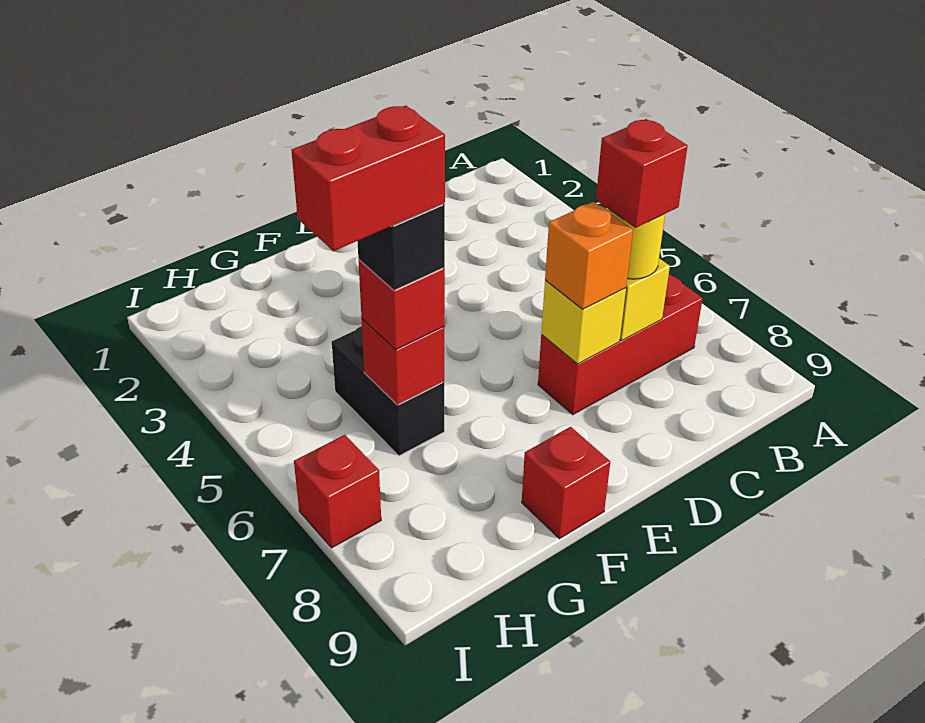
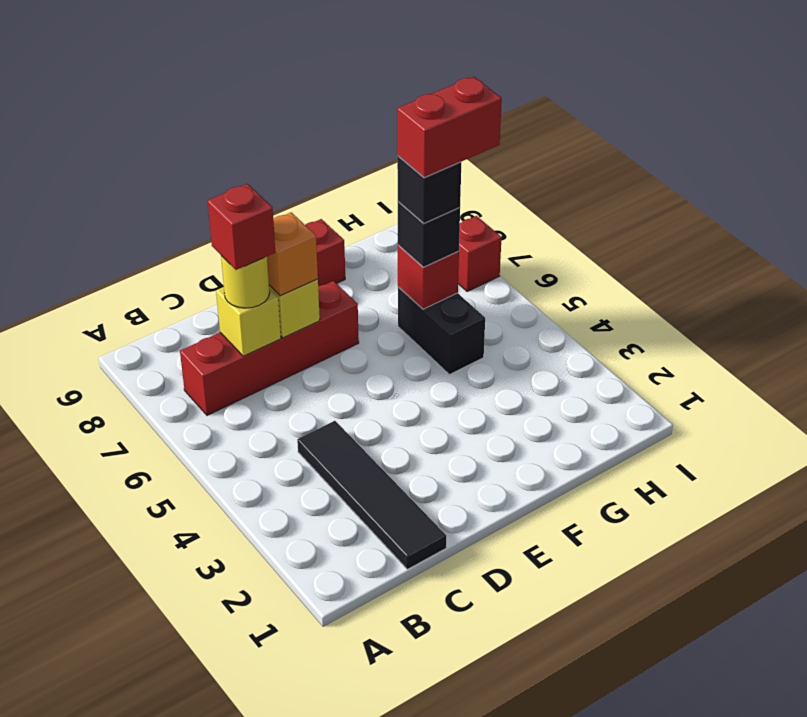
red brick B7:D7 level 1 -> red brick B7:E7 level 1
none -> black tile C1:C4 level 1
red brick G6 level 3 -> black brick G6 level 3

